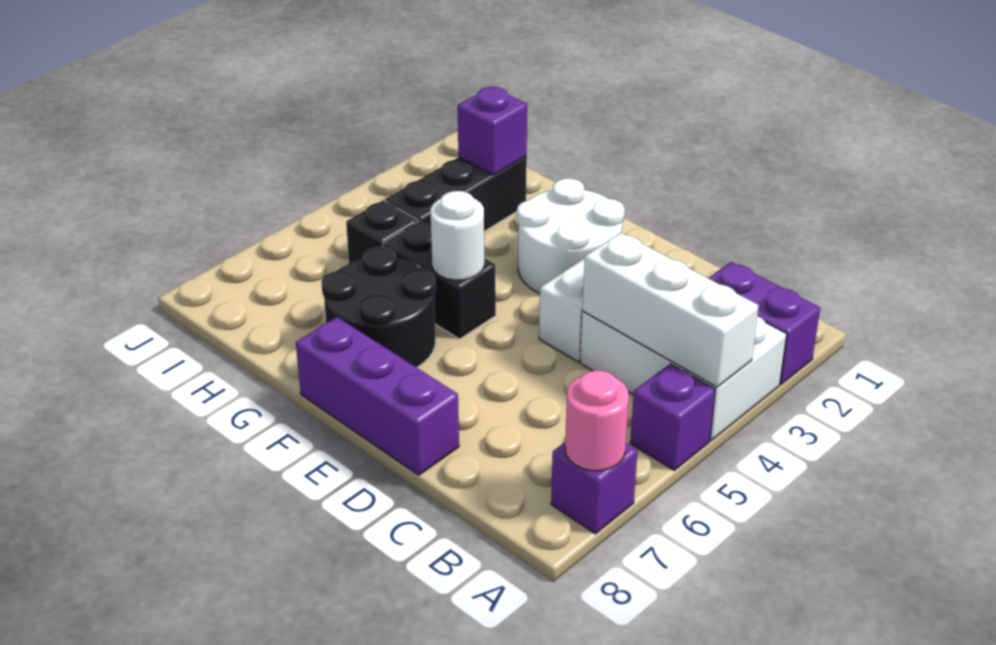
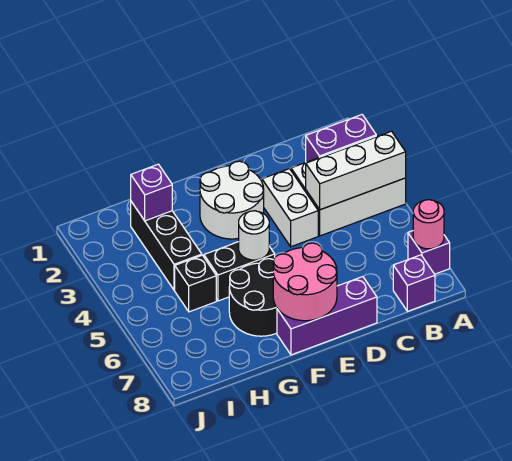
purple brick A5 level 1 -> purple brick B8 level 1
none -> pink round brick E7:F8 level 2

